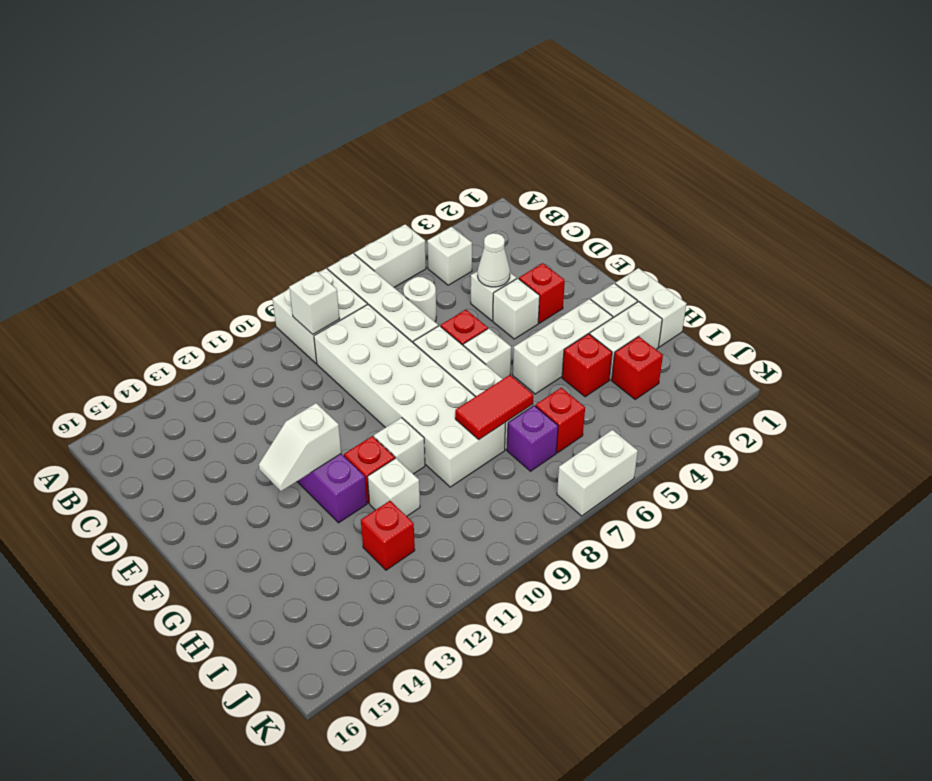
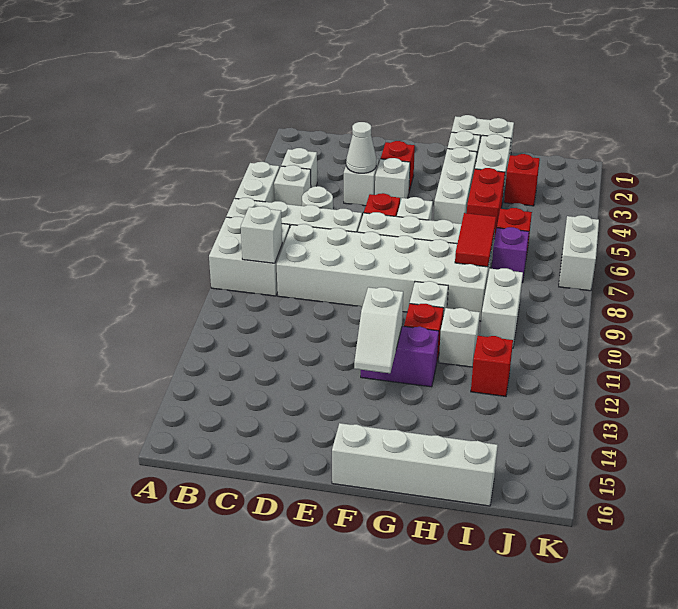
none -> white brick B5 level 1
none -> white brick F16:I16 level 1
red brick H4 level 1 -> red brick H4:H5 level 1
none -> white brick I9:I10 level 1

